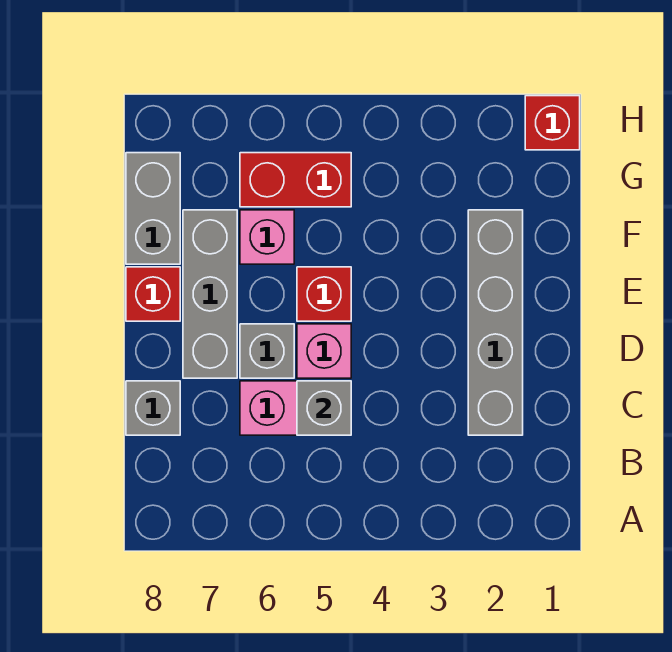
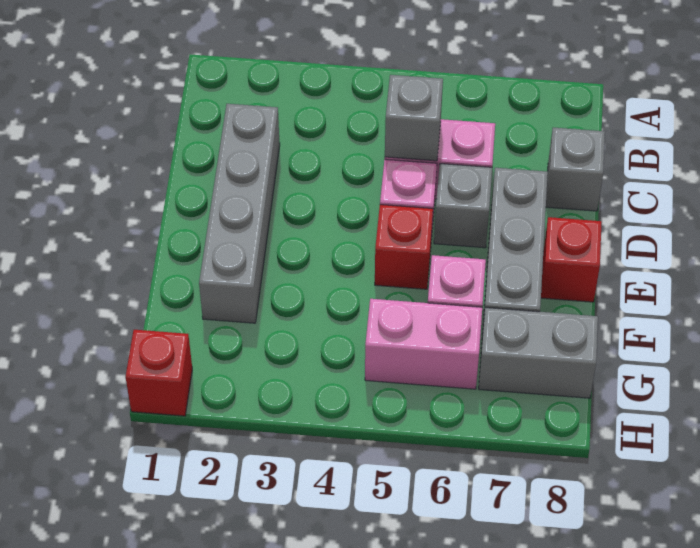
grey brick F8:G8 level 1 -> grey brick G7:G8 level 1
red brick G5:G6 level 1 -> pink brick G5:G6 level 1

